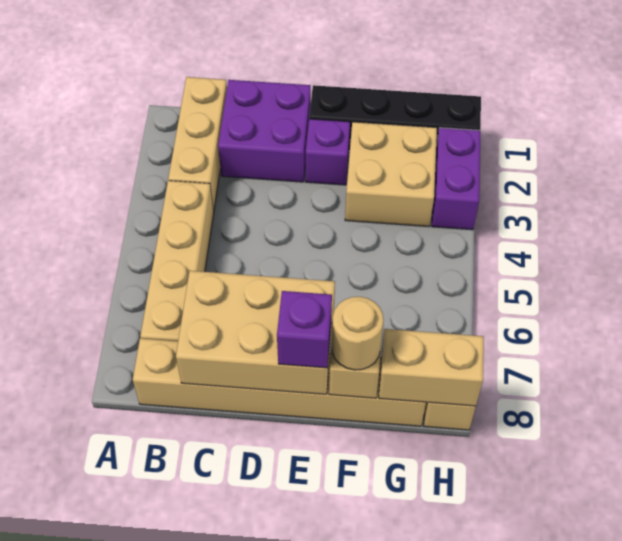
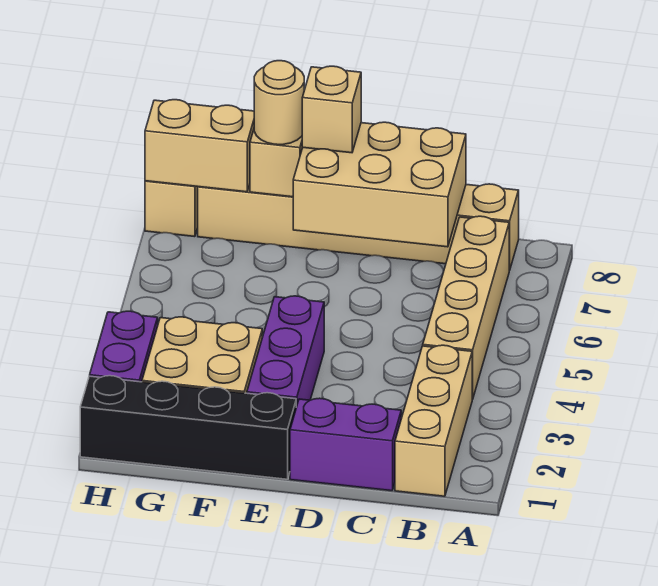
purple brick C1:D2 level 1 -> purple brick C1:D1 level 1
purple brick E2 level 1 -> purple brick E2:E4 level 1
purple brick E8 level 3 -> tan brick E8 level 3

